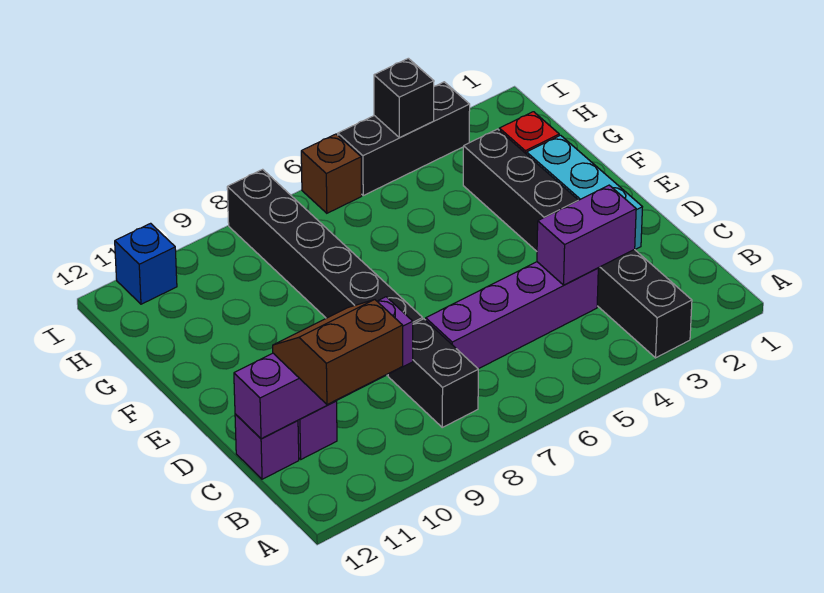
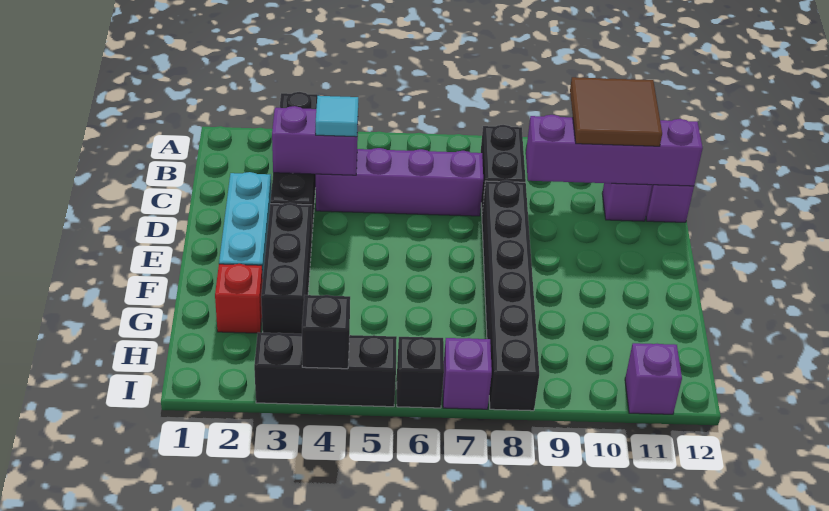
brown slope B10:C11 level 3 top B -> brown tile B10:C11 level 3
none -> cyan tile C4 level 3
brown brick I6 level 1 -> black brick I6 level 1
none -> purple brick I7 level 1
blue brick I11 level 1 -> purple brick I11 level 1

